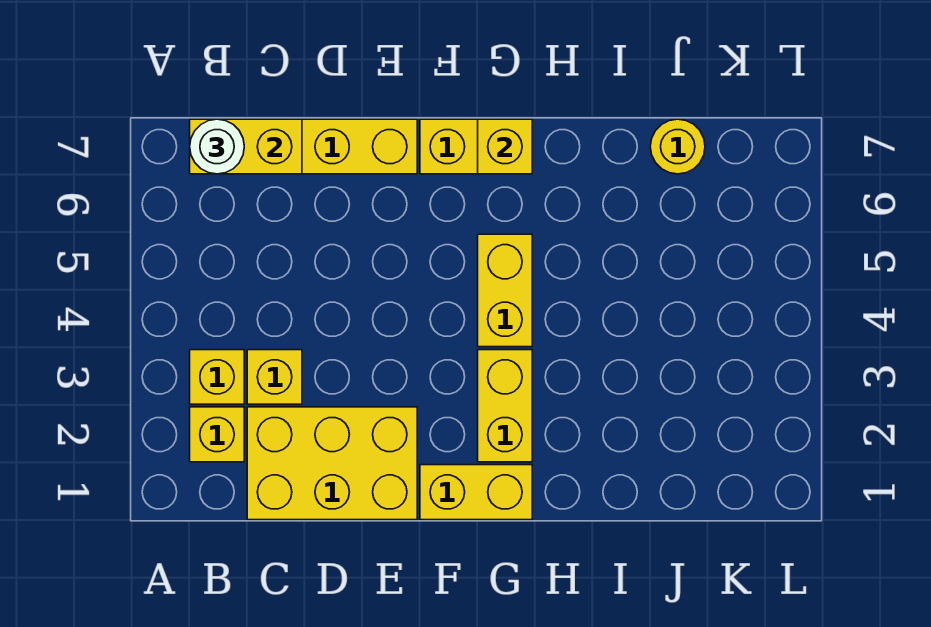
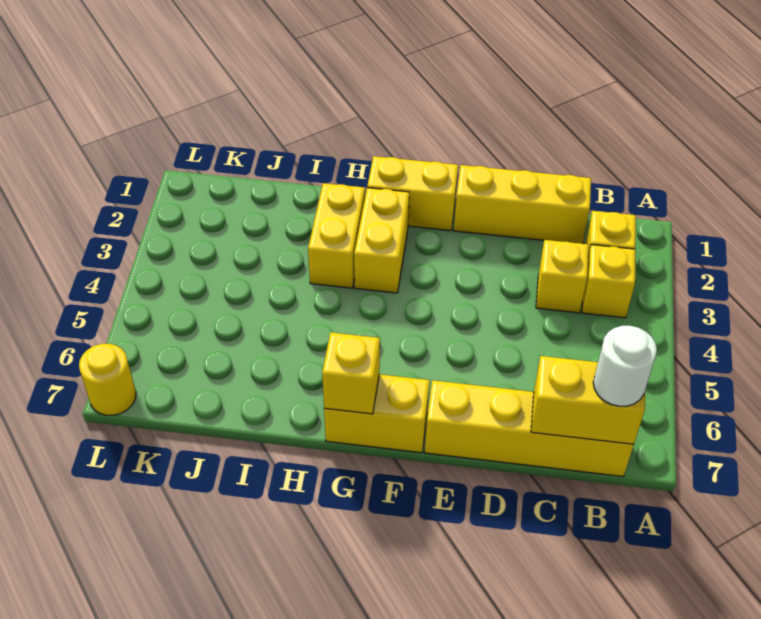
yellow brick C1:E2 level 1 -> yellow brick C1:E1 level 1
yellow brick G4:G5 level 1 -> yellow brick H2:H3 level 1
yellow round brick J7 level 1 -> yellow round brick L7 level 1

